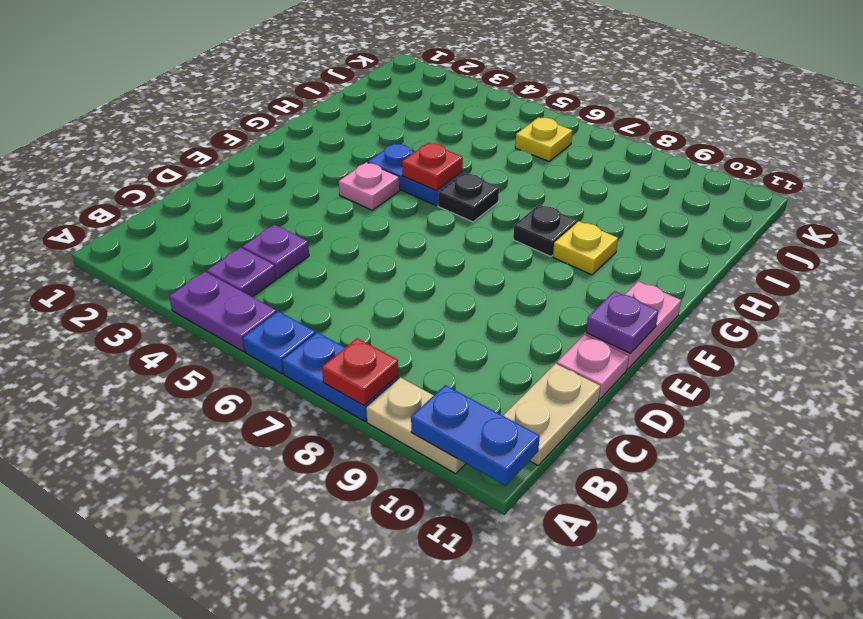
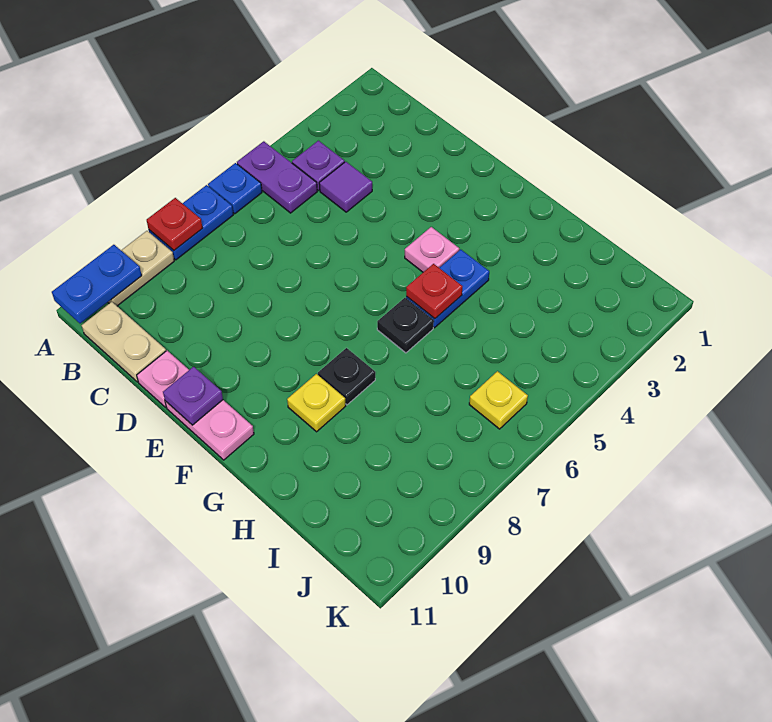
purple plate A4:A5 level 1 -> purple plate A5:B5 level 1
purple plate C4 level 1 -> purple tile C4 level 1

